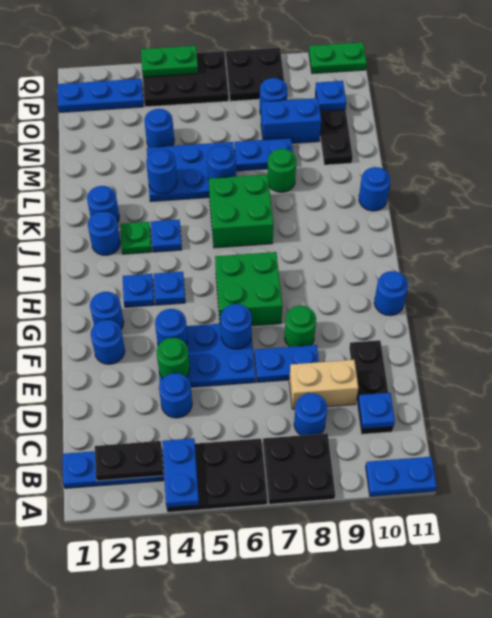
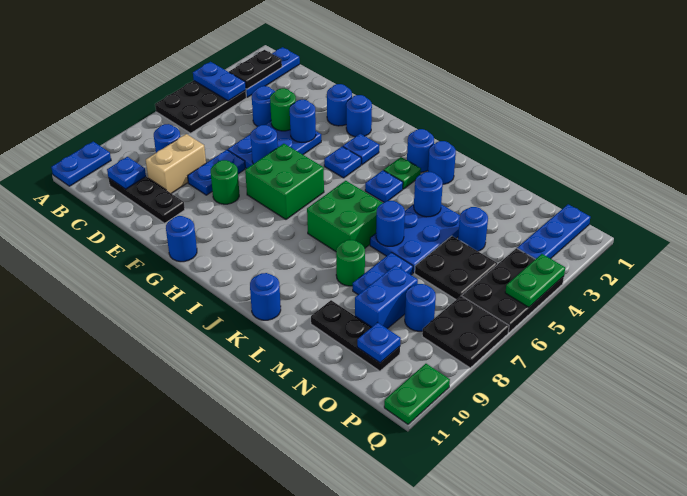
black plate A7:B8 level 1 -> black plate N5:O6 level 1

